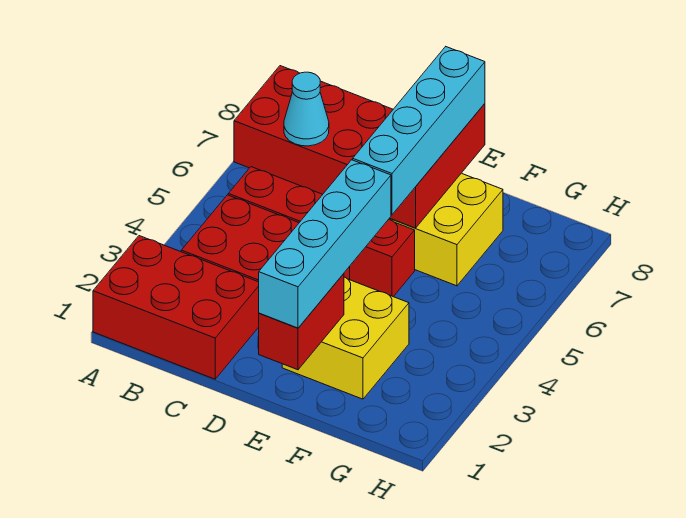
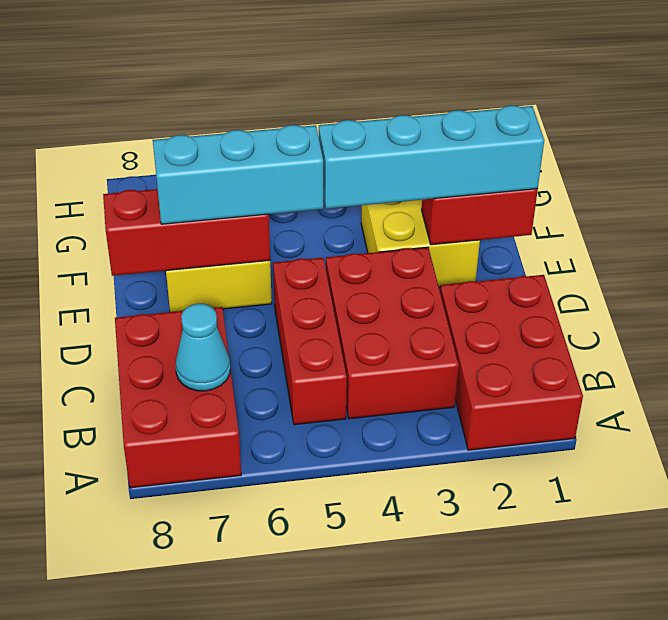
red brick B5:E5 level 1 -> red brick B5:D5 level 1
cyan brick E5:E8 level 3 -> cyan brick E5:E7 level 3

